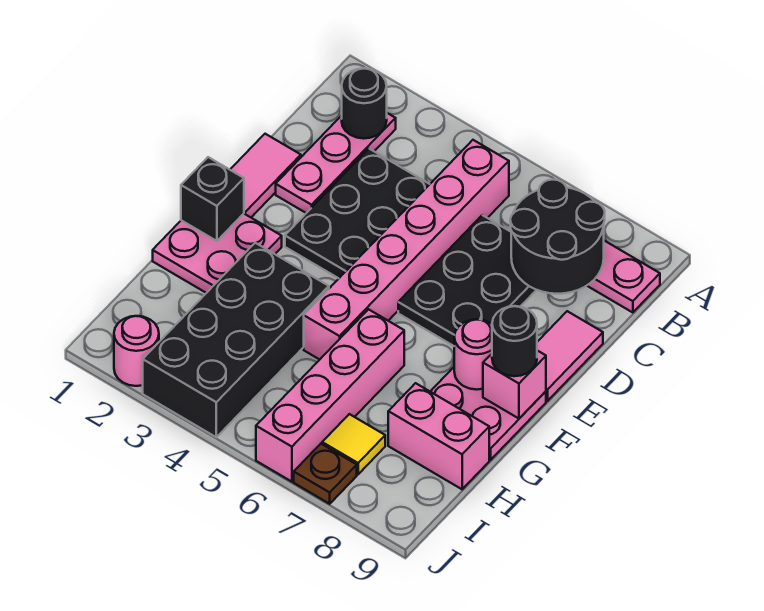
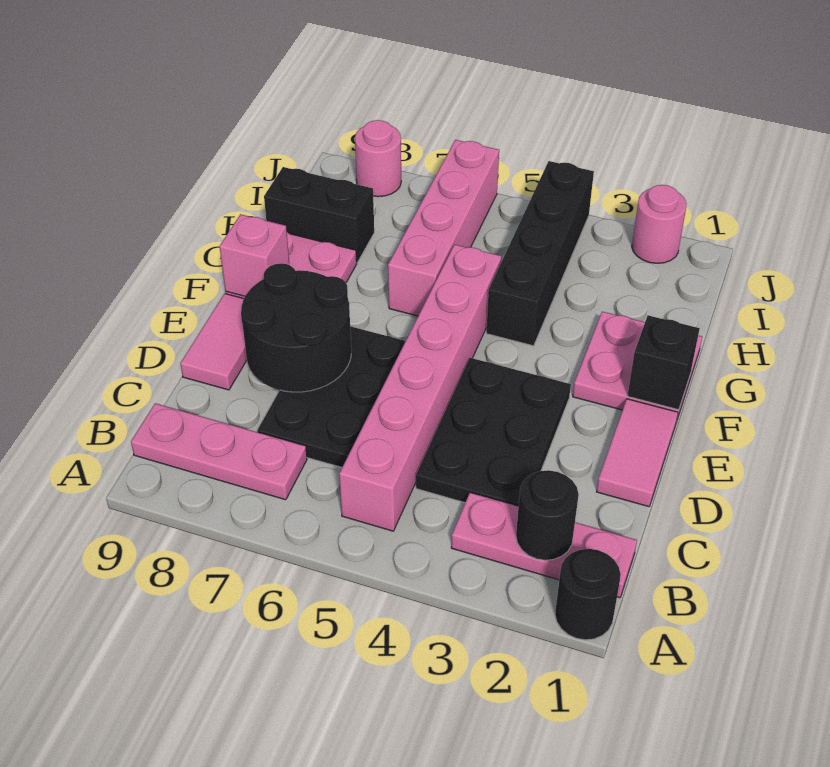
pink plate B2:D2 level 1 -> pink plate B1:B3 level 1
black round brick B7:C8 level 2 -> black round brick D7:E8 level 2
pink round brick F8 level 2 -> pink round brick J8 level 1
black round brick F9 level 3 -> black round brick A1 level 1
black brick G3:J4 level 1 -> black brick G4:J4 level 1
pink brick H8:H9 level 1 -> black brick H8:H9 level 1
yellow tile I7 level 1 -> none
brown plate J7 level 1 -> none

